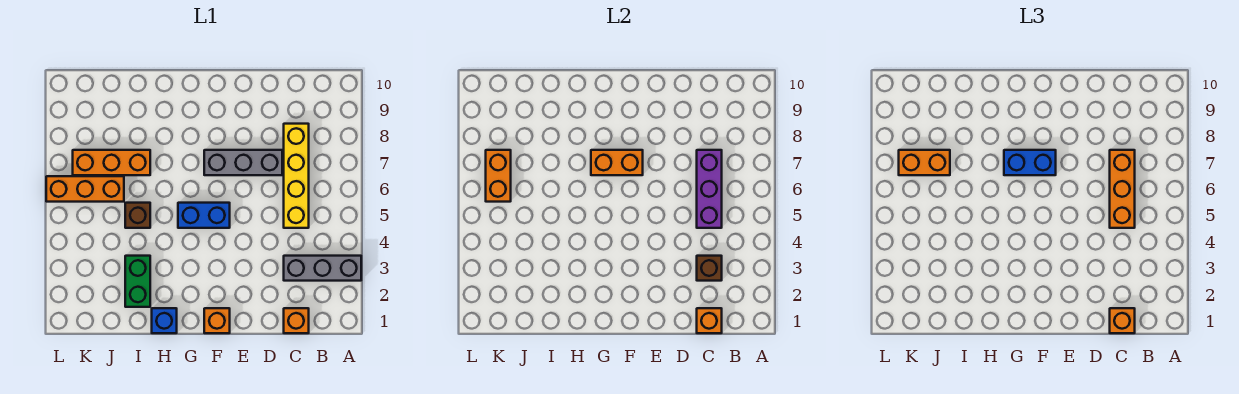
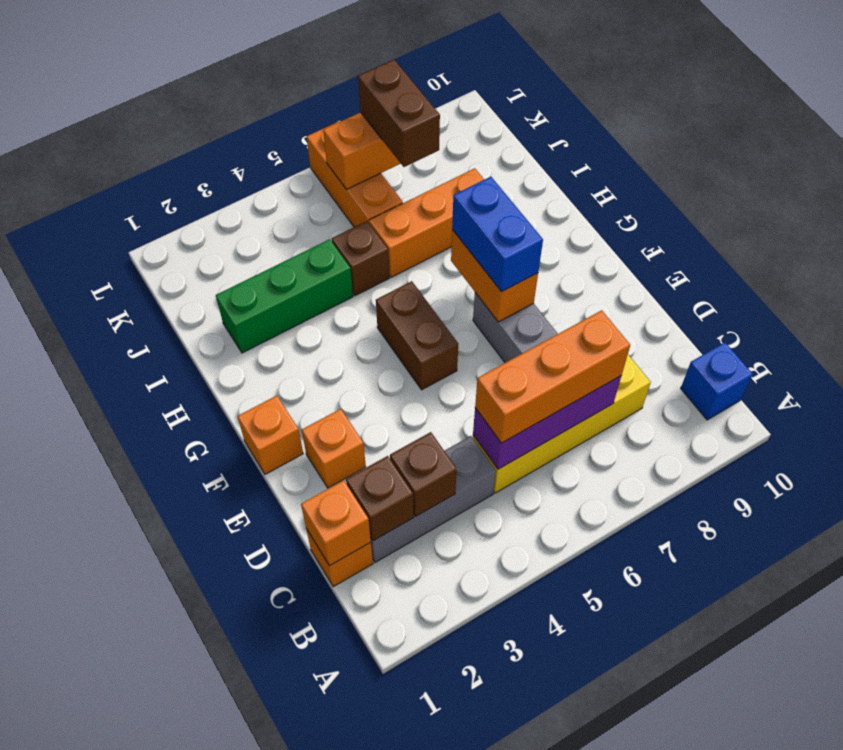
grey brick A3:C3 level 1 -> grey brick C2:C4 level 1
orange brick C1 level 3 -> orange brick E2 level 1
none -> brown brick C2 level 2
blue brick F5:G5 level 1 -> brown brick F5:G5 level 1
blue brick H1 level 1 -> blue brick B10 level 1
green brick I2:I3 level 1 -> green brick I2:I4 level 1
orange brick I7:K7 level 1 -> orange brick I6:I8 level 1
orange brick J7:K7 level 3 -> brown brick J7:K7 level 3

